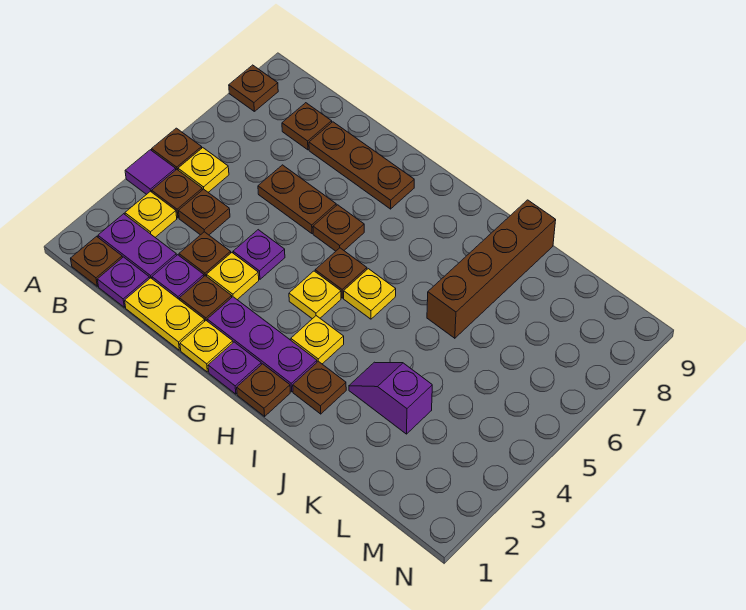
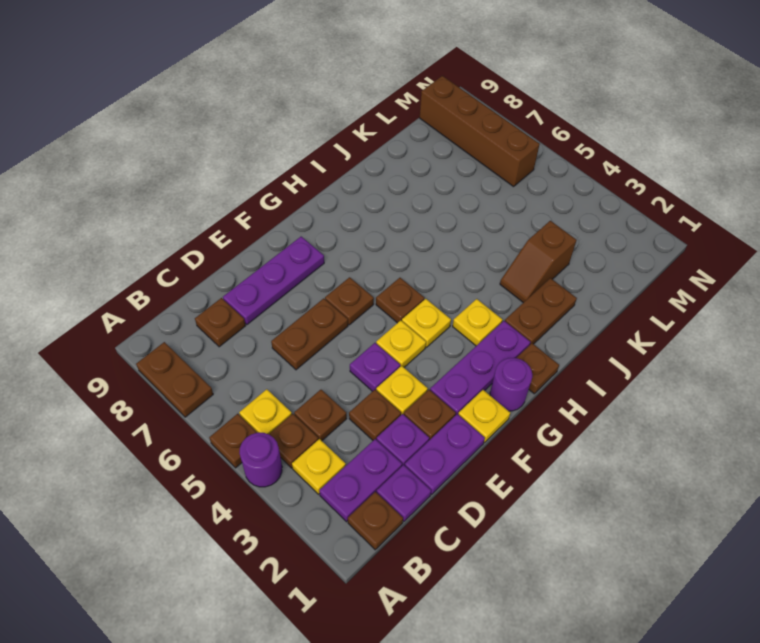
purple tile A4 level 1 -> purple round brick A4 level 1
brown plate A8 level 1 -> brown plate A7:A8 level 1
yellow plate D1:E1 level 1 -> purple plate D1:E1 level 1
brown plate D8:F8 level 1 -> purple plate D8:F8 level 1
purple plate G1 level 1 -> purple round brick G1 level 1
yellow plate H5 level 1 -> yellow plate F4 level 1
brown plate I2 level 1 -> brown plate I2:J2 level 1
purple slope J3:K3 level 1 top K -> brown slope J3:K3 level 1 top K
brown brick J6:J9 level 1 -> brown brick M6:M9 level 1

